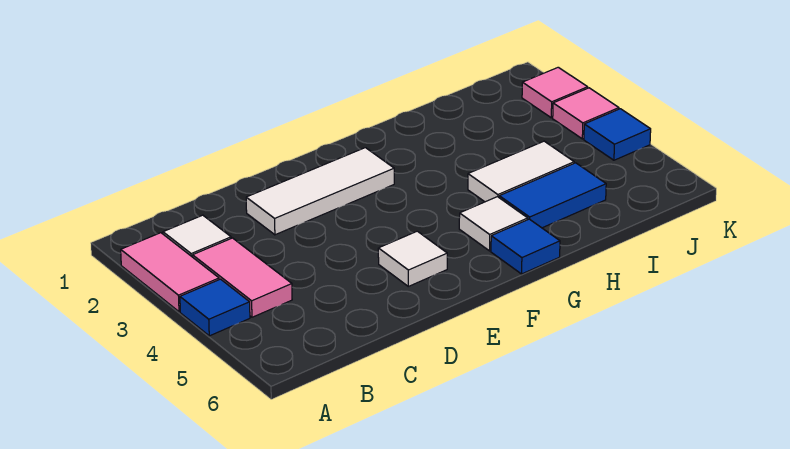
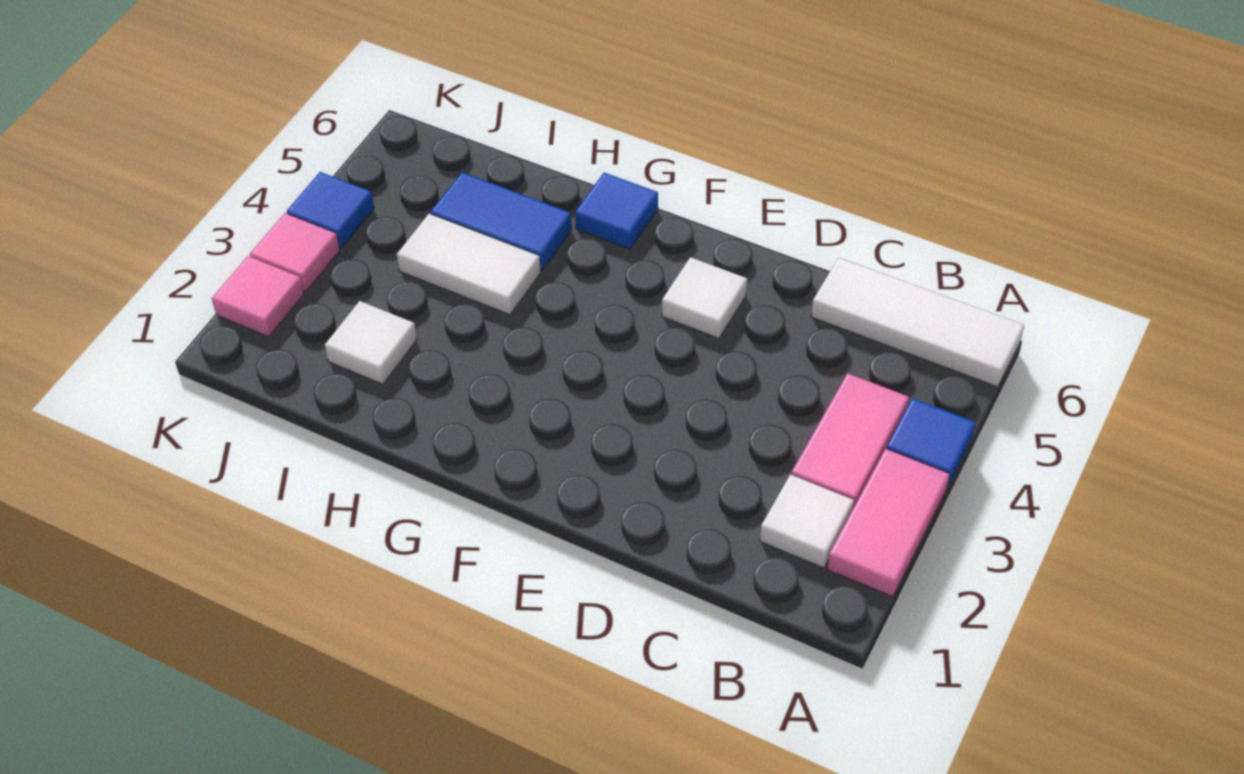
white tile D2:F2 level 1 -> white tile A6:C6 level 1
white tile G5 level 1 -> white tile I2 level 1

